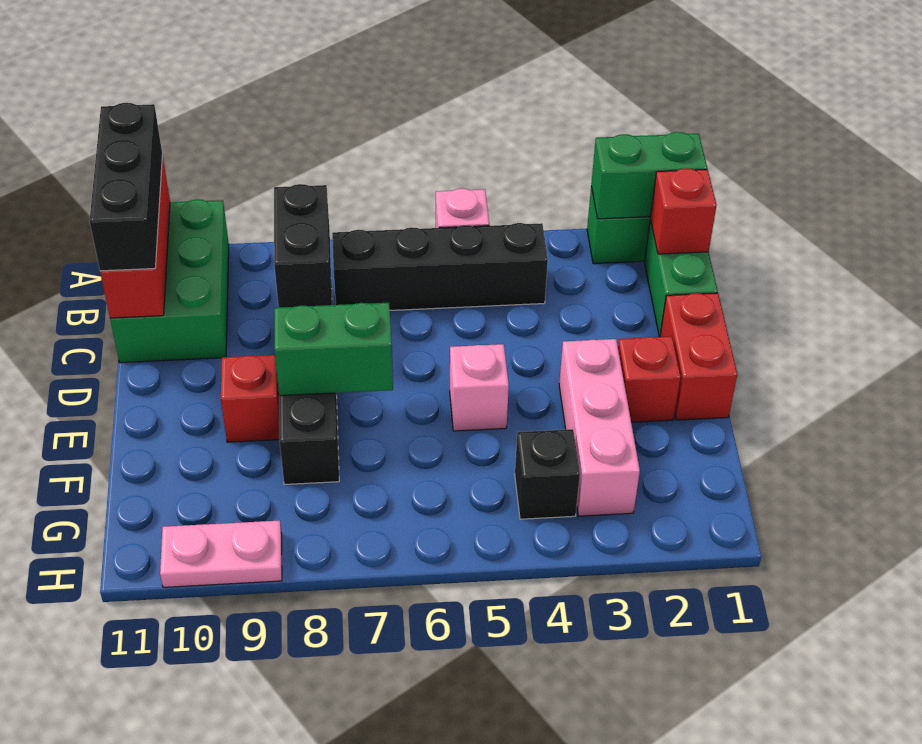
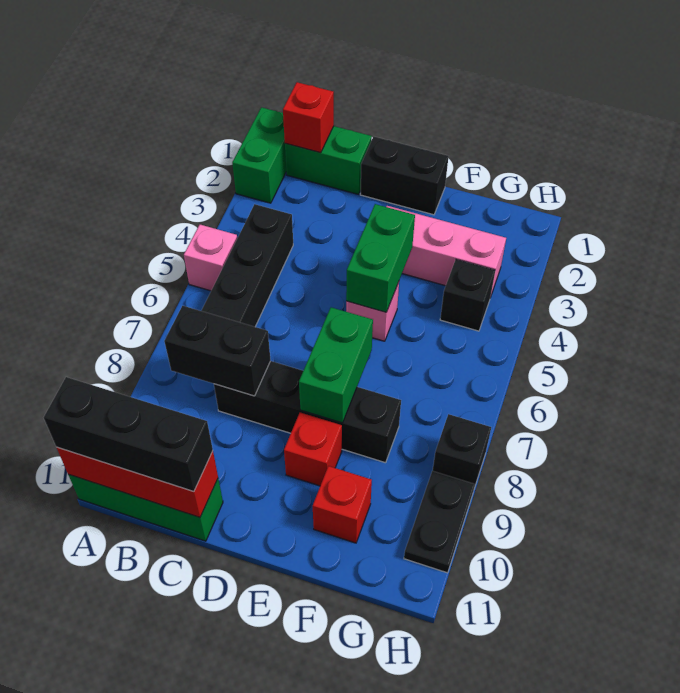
green brick A1:A2 level 2 -> green brick E4:E5 level 2
green brick A10:C11 level 1 -> green brick A11:C11 level 1
red brick D1:E1 level 1 -> black brick D1:E1 level 1
red brick E2 level 1 -> red brick F10 level 1
none -> black brick H8 level 1
pink plate H9:H10 level 1 -> black plate H9:H10 level 1

